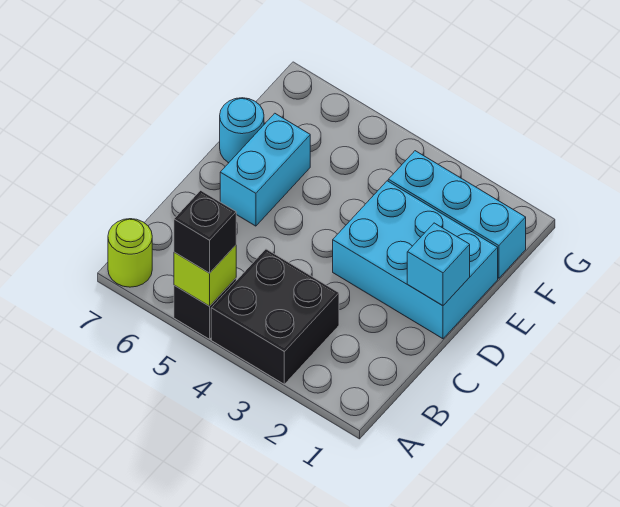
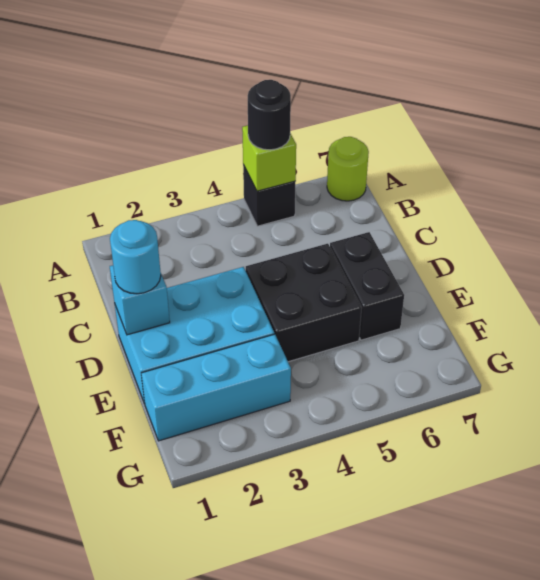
black brick A3:B4 level 1 -> black brick D4:E5 level 1
black brick A5 level 3 -> black round brick A5 level 3
cyan brick D6:E6 level 1 -> black brick D6:E6 level 1
cyan round brick E7 level 1 -> cyan round brick D1 level 3

